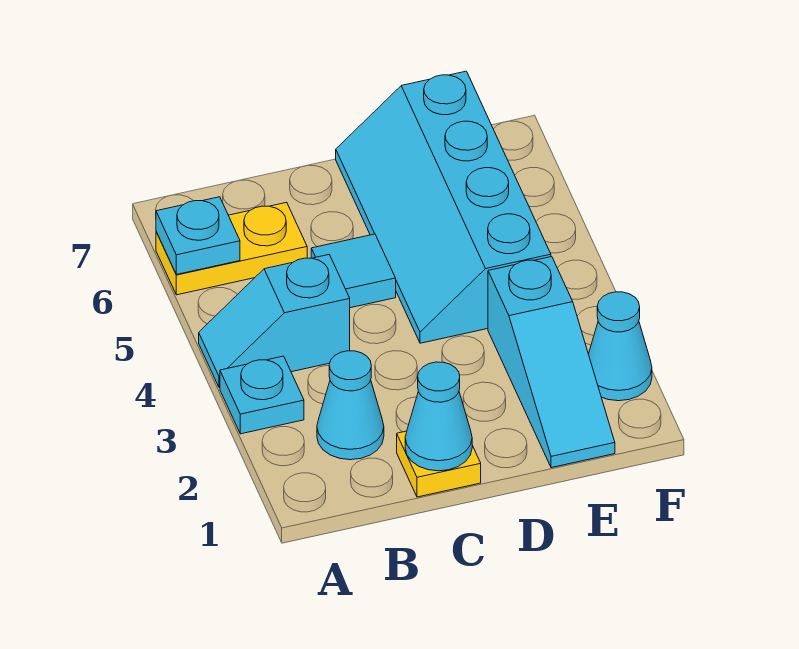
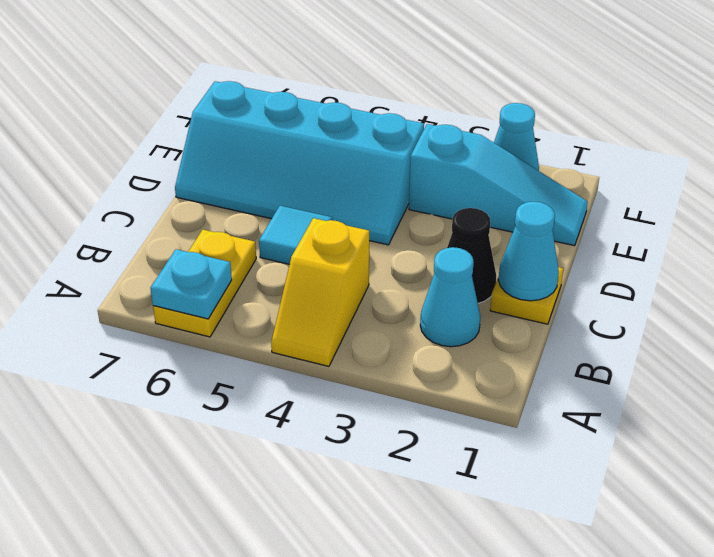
cyan plate A3 level 1 -> none
cyan slope A4:B4 level 1 top B -> yellow slope A4:B4 level 1 top B
none -> black cone C2 level 1

